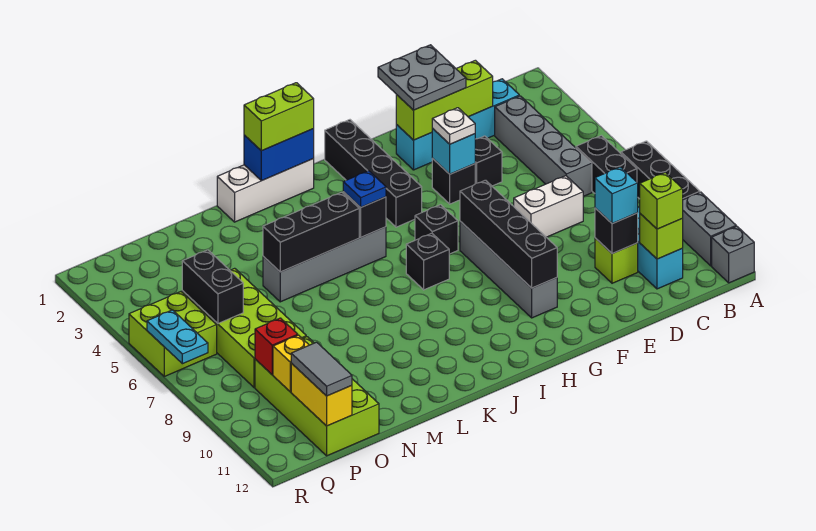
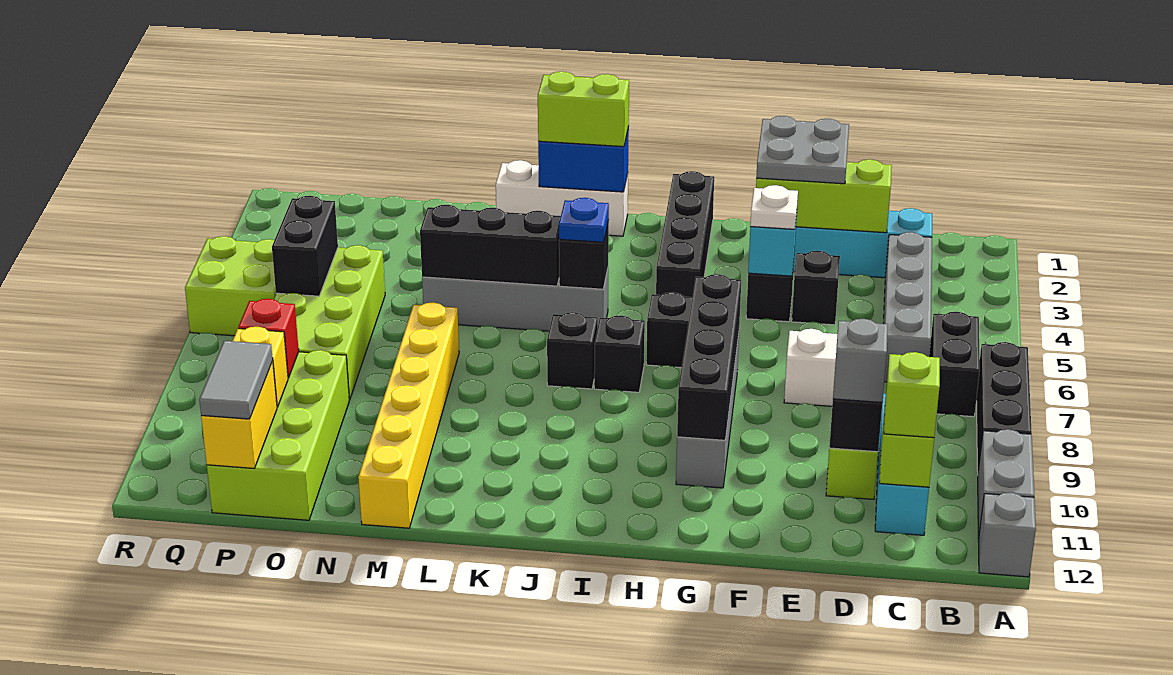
cyan brick D10 level 3 -> grey brick D10 level 3
none -> black brick J7 level 1
none -> yellow brick M7:M12 level 1
cyan plate R6:R7 level 2 -> none

